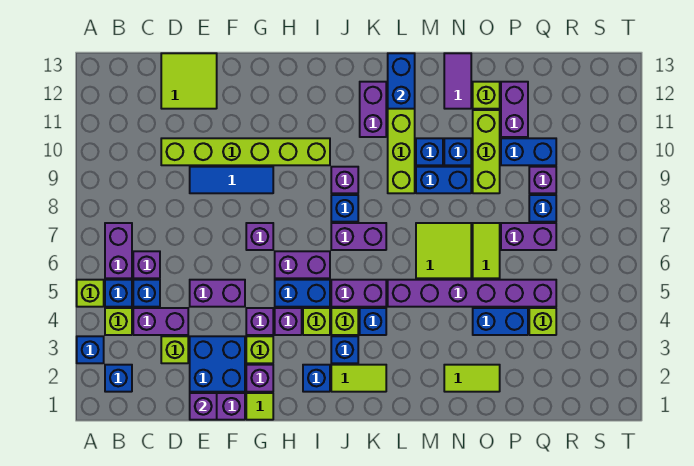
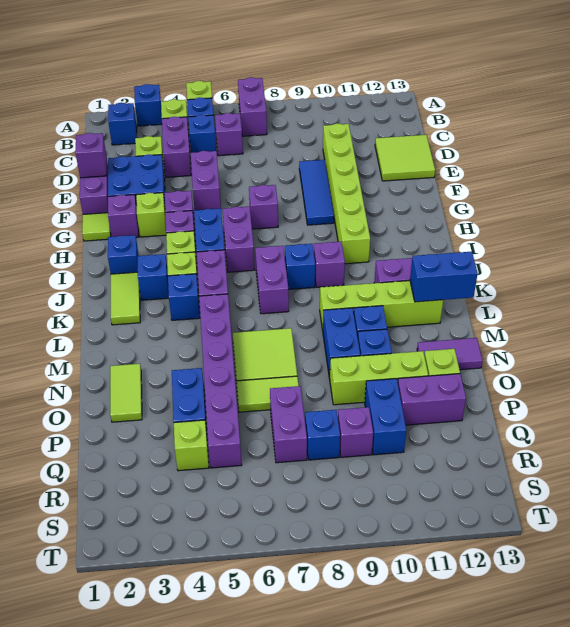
purple brick B6:B7 level 1 -> purple brick A7:B7 level 1

